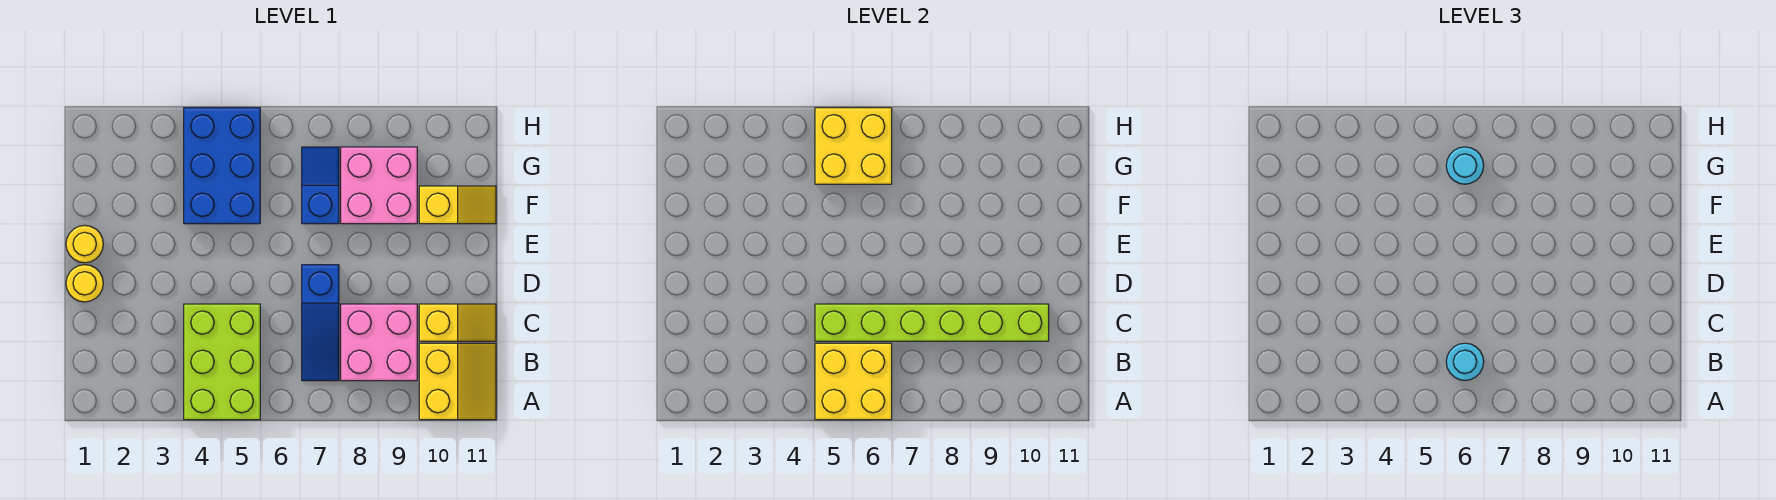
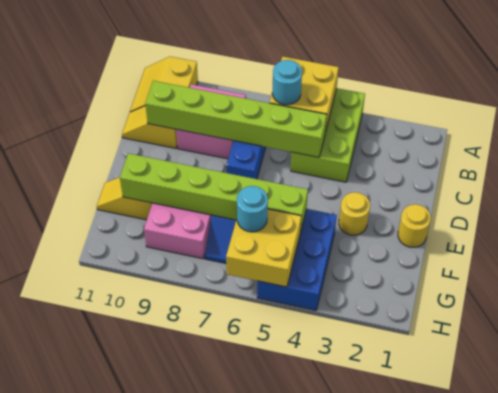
yellow round brick D1 level 1 -> yellow round brick E3 level 1
none -> lime brick F5:F10 level 2

